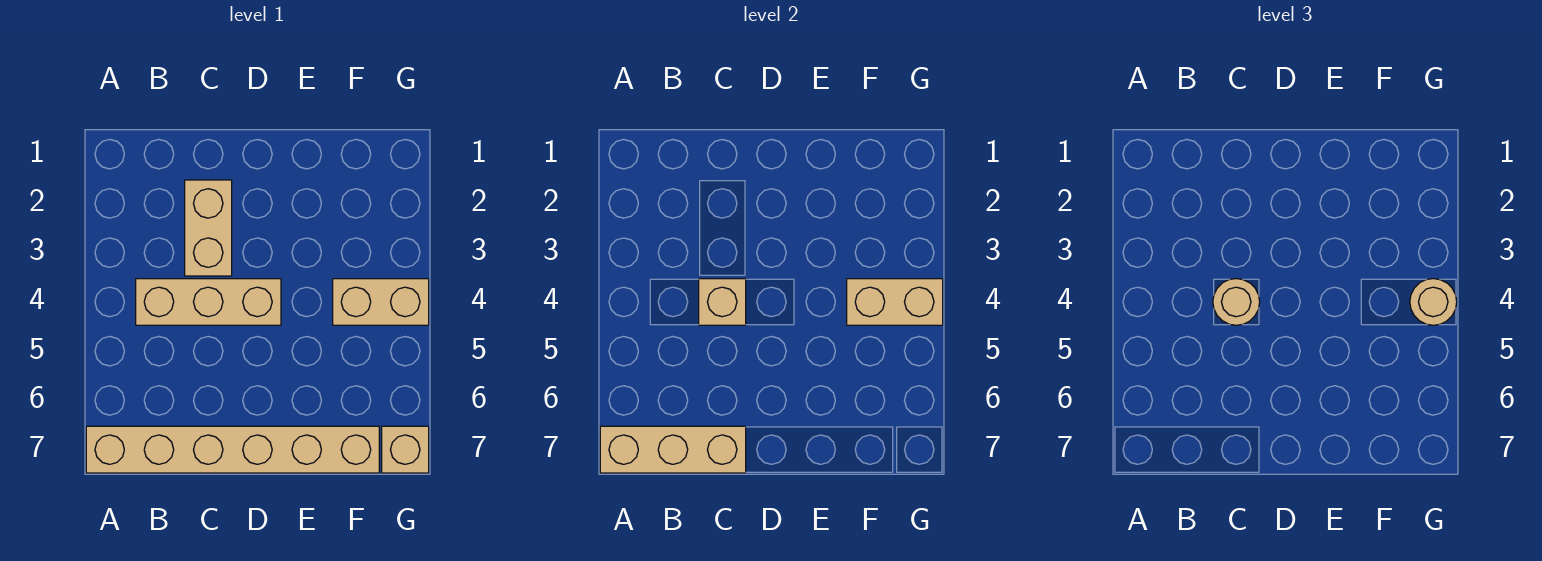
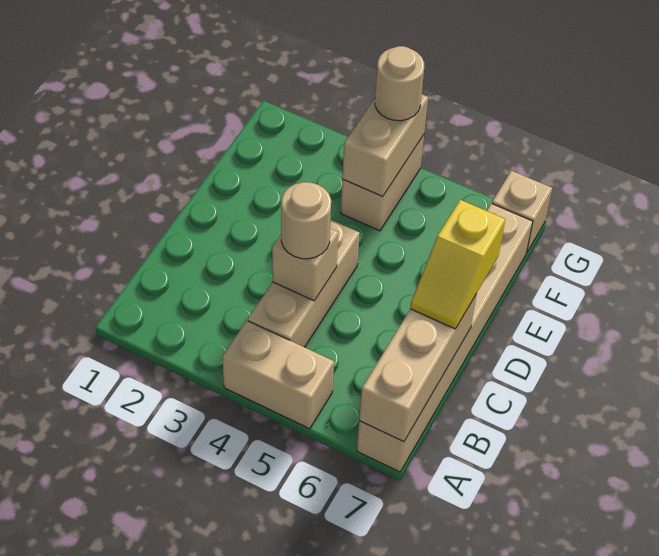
tan brick C2:C3 level 1 -> tan brick A4:A5 level 1
none -> yellow slope C7:D7 level 3 top D

